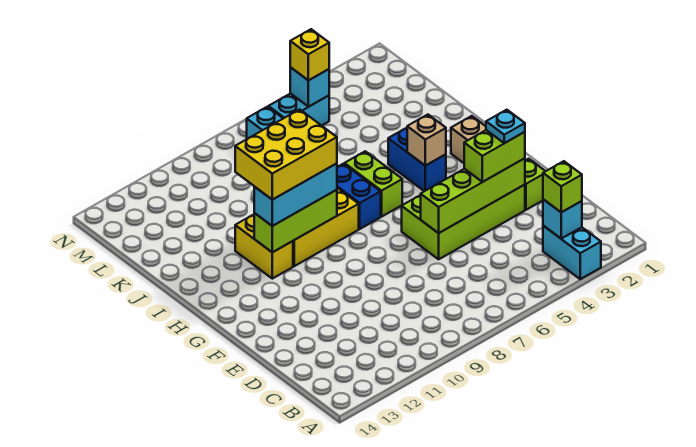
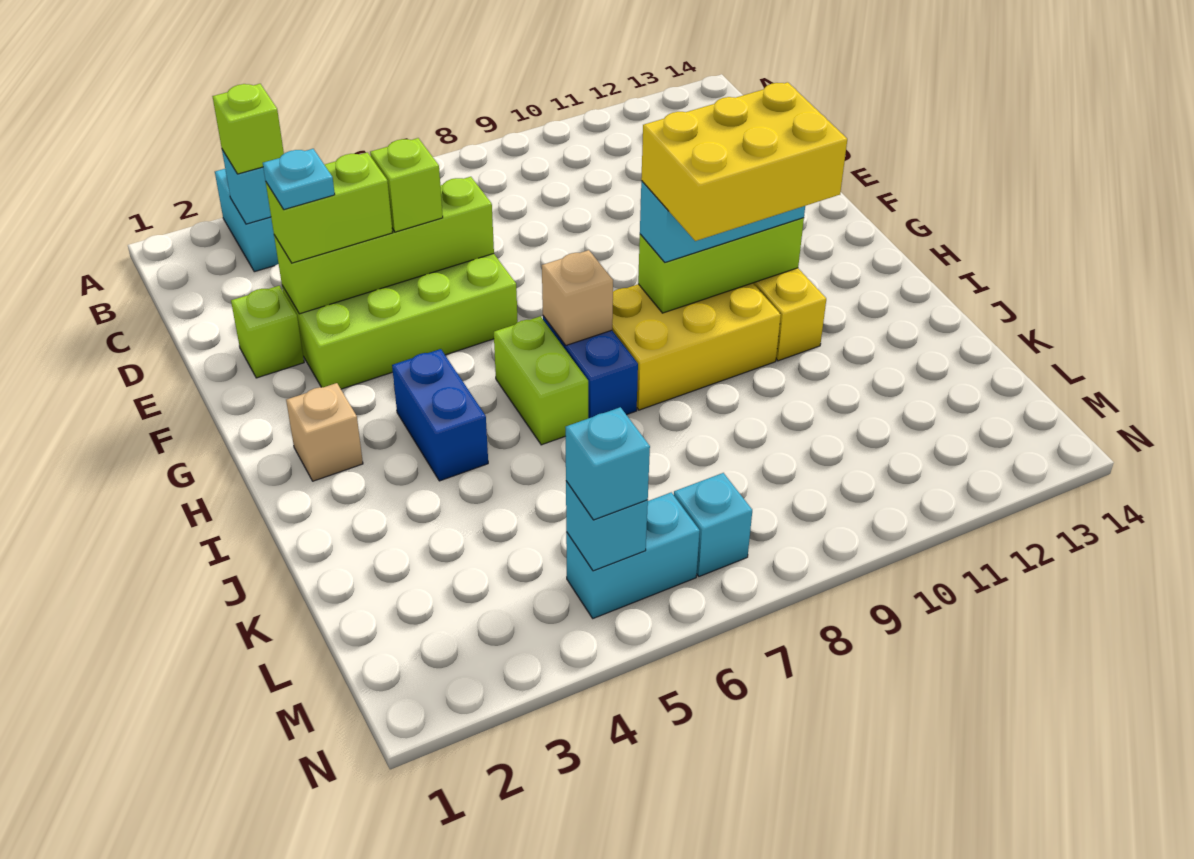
none -> lime brick E5 level 3
tan brick H4 level 2 -> tan brick H7 level 2
yellow brick M5 level 3 -> cyan brick M5 level 3

